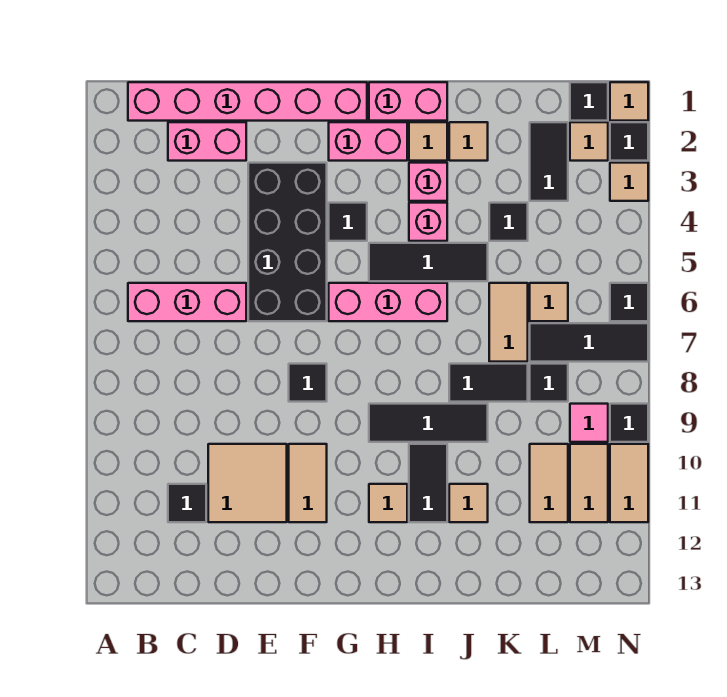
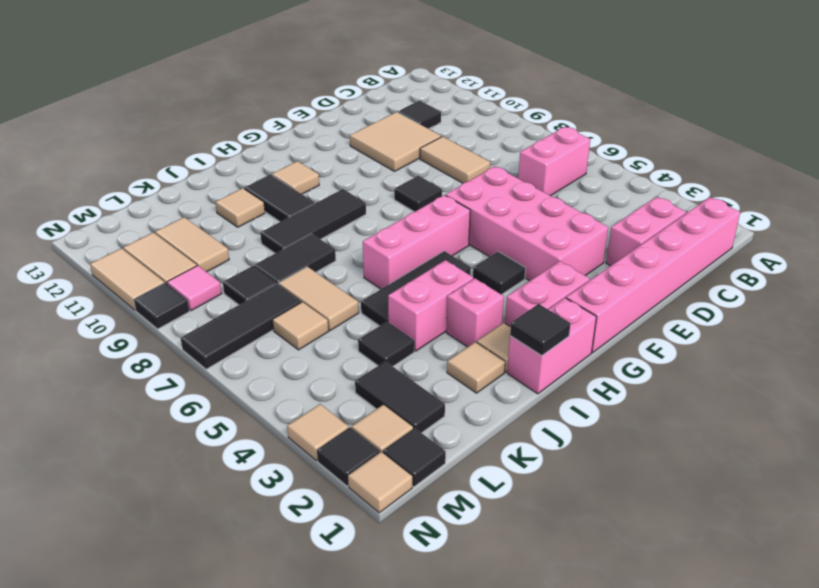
pink brick B6:D6 level 1 -> pink brick B6:C6 level 1
black brick E3:F6 level 1 -> pink brick E3:F6 level 1
tan tile F10:F11 level 1 -> tan tile D8:D9 level 1
pink brick I4 level 1 -> pink brick I4:J4 level 1
black tile N6 level 1 -> black tile I1 level 2

